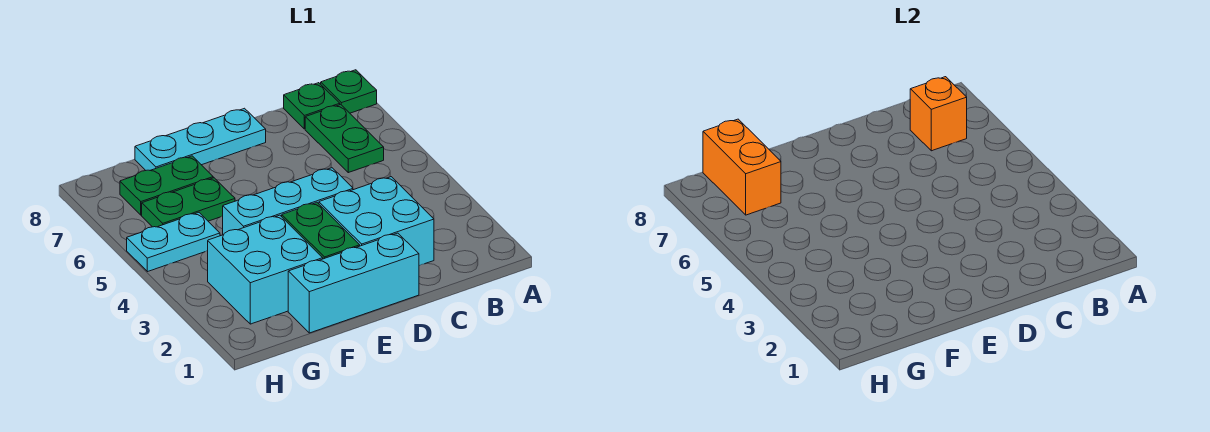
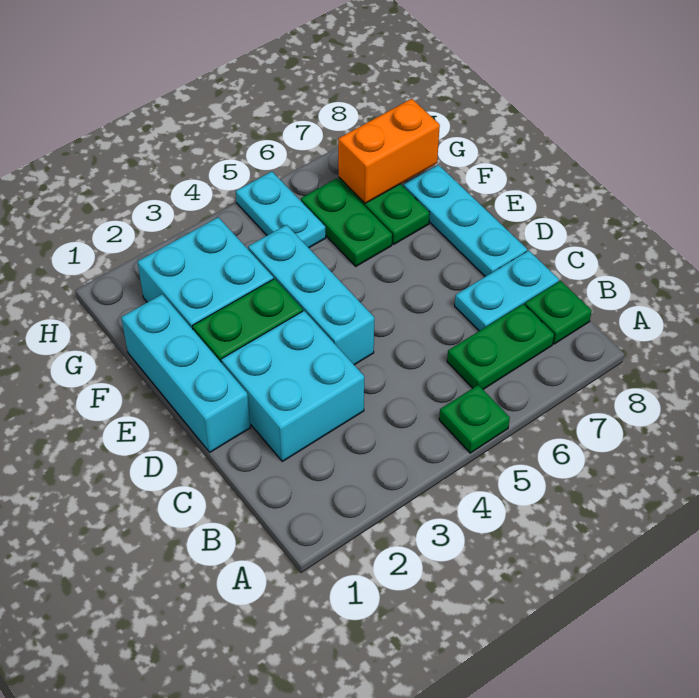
green plate A8 level 1 -> green plate A5 level 1
orange brick B7 level 2 -> none
none -> cyan plate C7:C8 level 1

